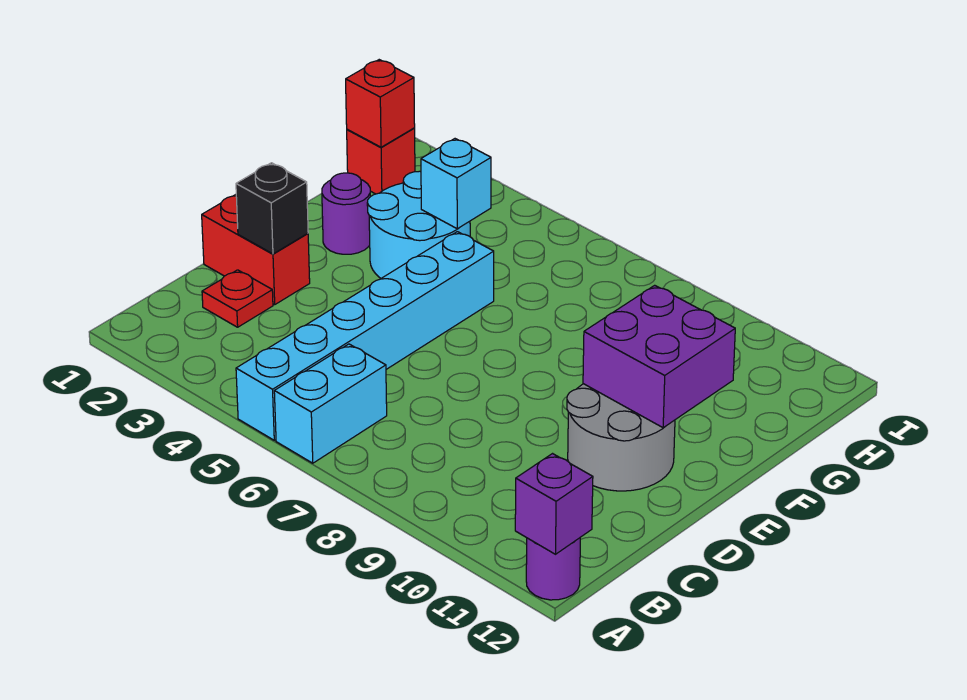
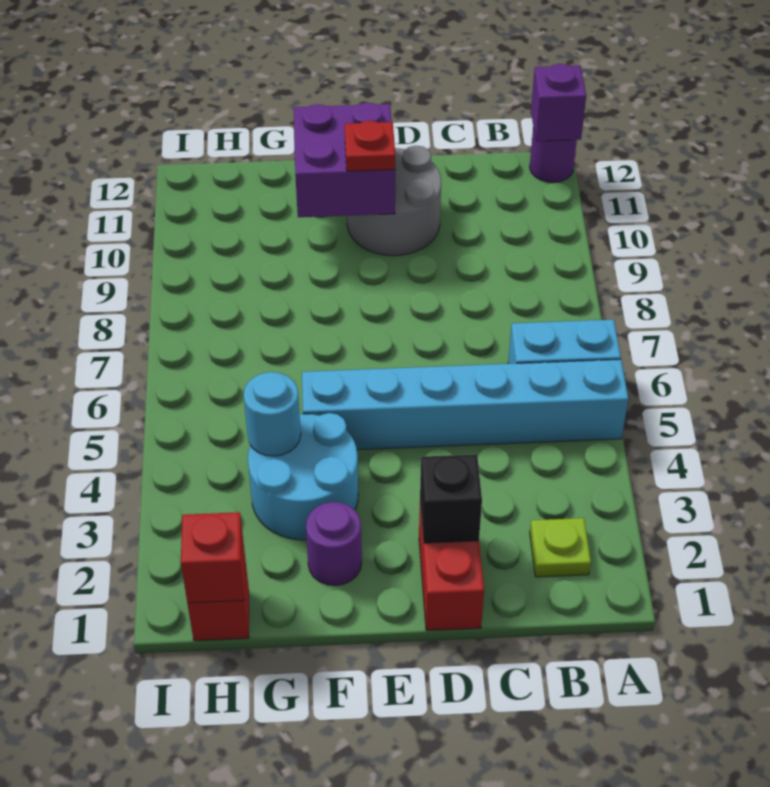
none -> lime plate B2 level 1
red plate C2 level 1 -> red plate E10 level 3
cyan brick G4 level 2 -> cyan round brick G4 level 2

